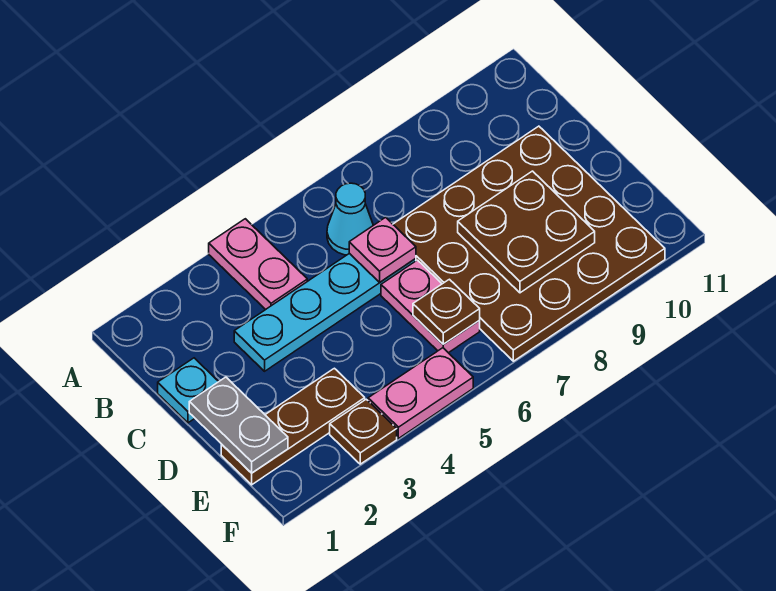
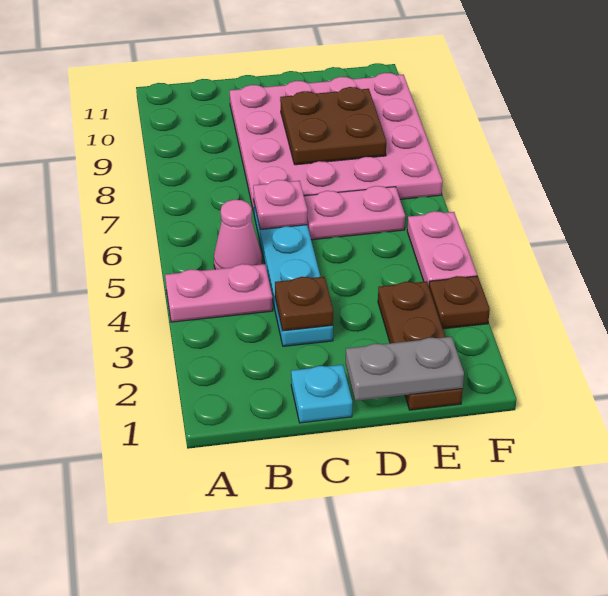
none -> pink cone B5 level 1
cyan cone B6 level 1 -> none
brown plate C7:F10 level 1 -> pink plate C7:F10 level 1
brown plate E6 level 2 -> brown plate C3 level 2

